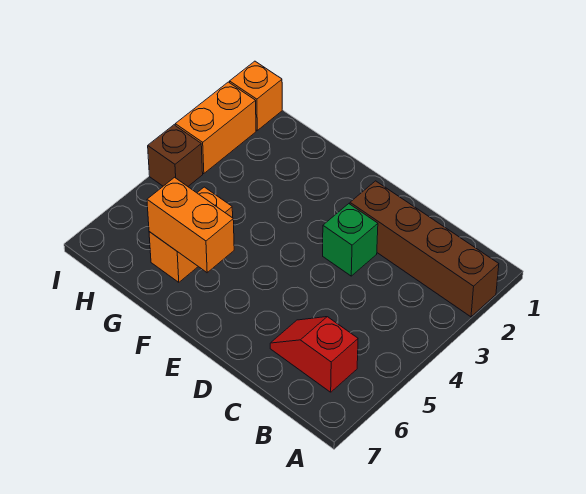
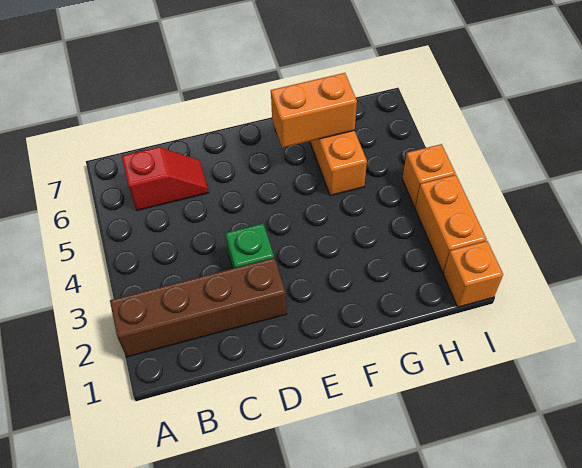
brown brick I4 level 1 -> orange brick I4 level 1

